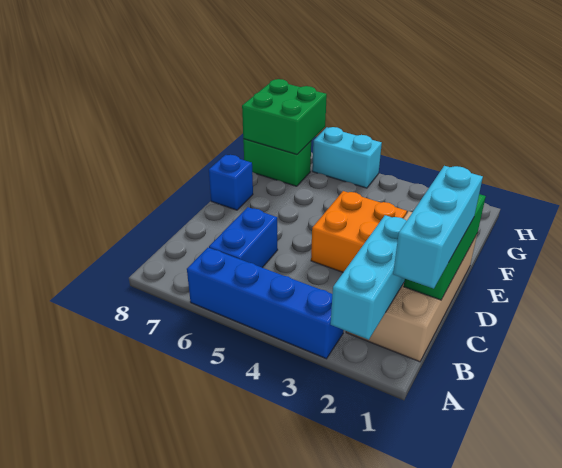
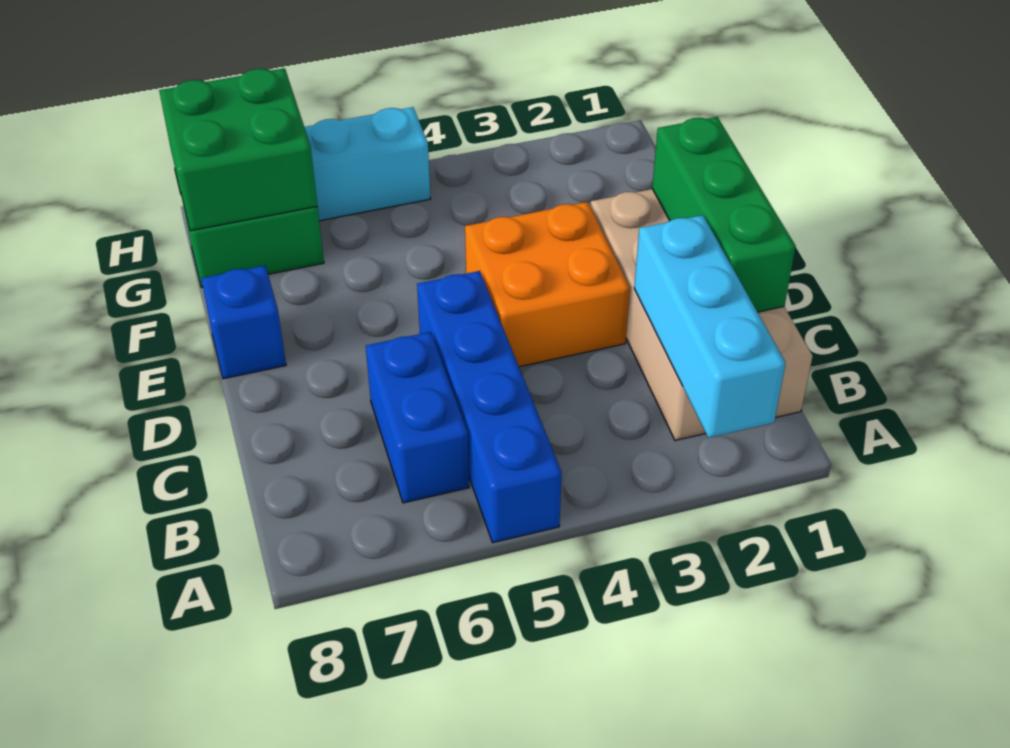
blue brick A3:A6 level 1 -> blue brick A5:D5 level 1
cyan brick B1:D1 level 3 -> none

